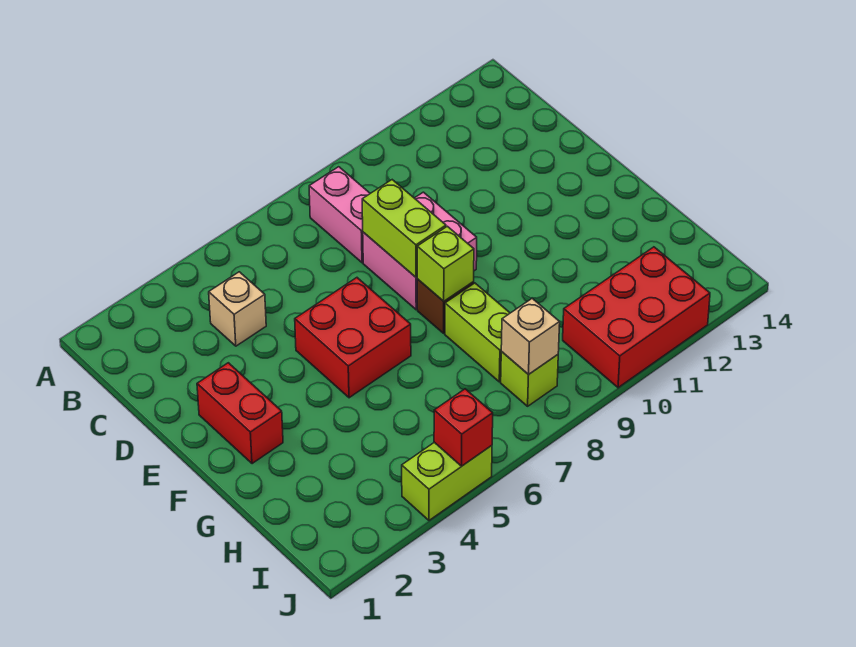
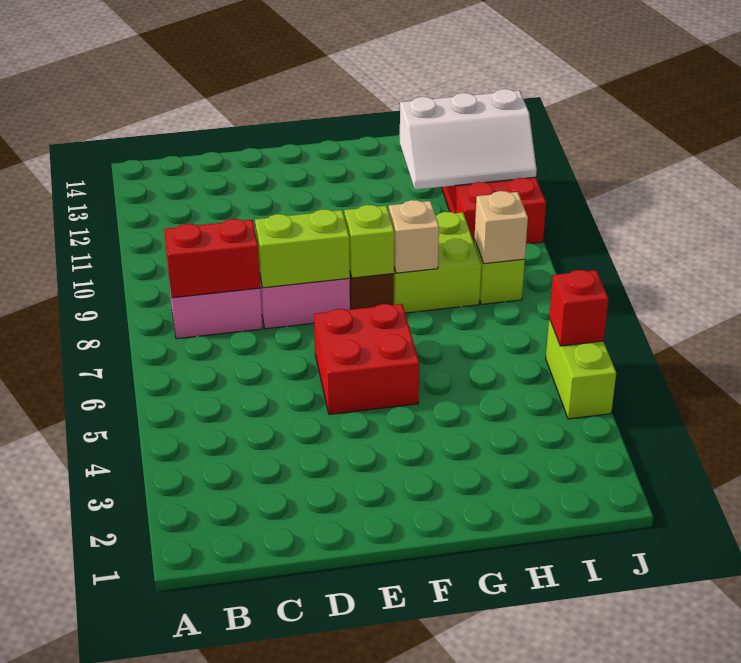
tan brick C4 level 1 -> tan brick G8 level 2
red brick E2:F2 level 1 -> red brick B8:C8 level 2
lime brick G8:H8 level 1 -> lime brick G8:H9 level 1
none -> white slope H11:J12 level 2 top 12

